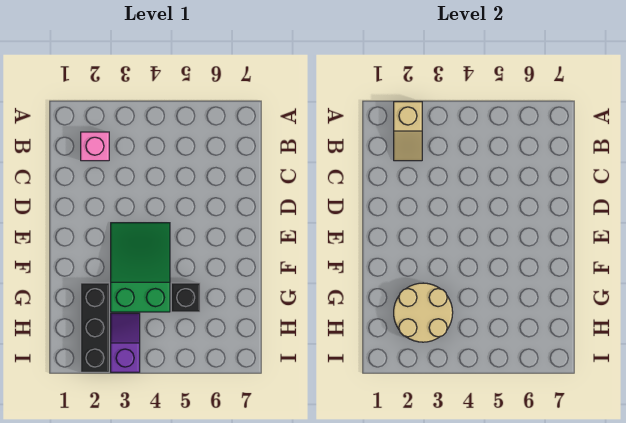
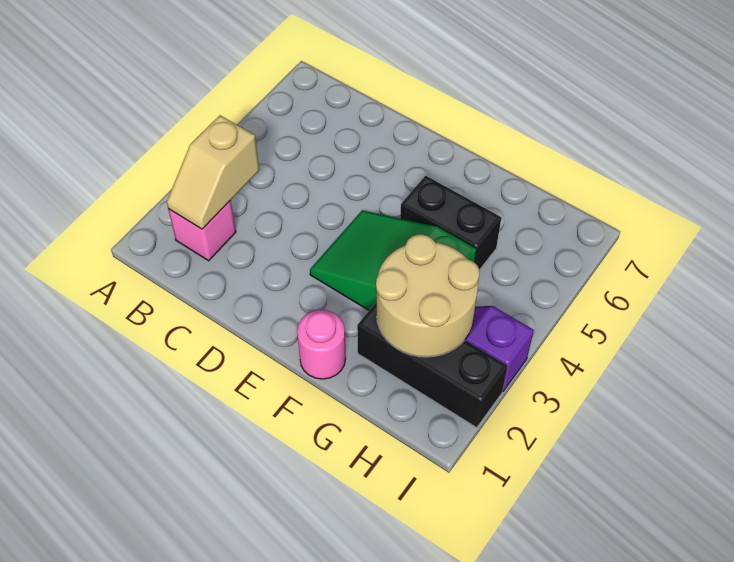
tan slope A2:B2 level 2 top A -> tan slope B2:B3 level 2 top 3
none -> pink round brick F1 level 1
black brick G5 level 1 -> black brick F5:G5 level 1

